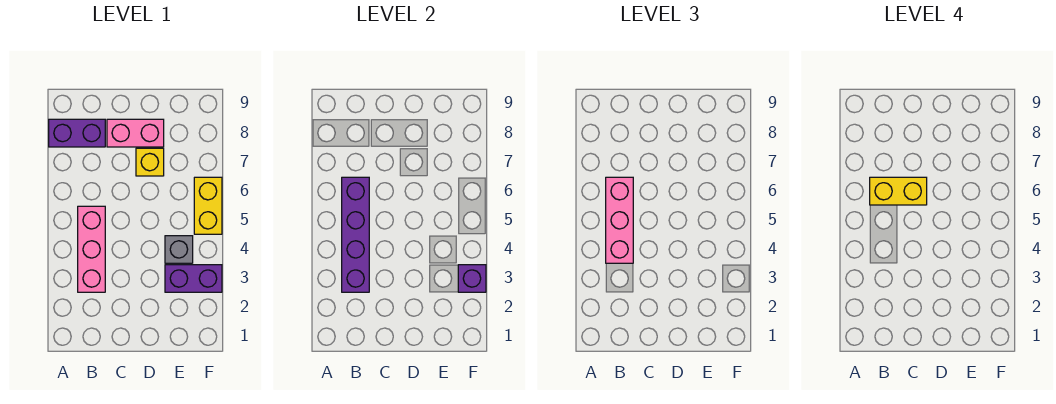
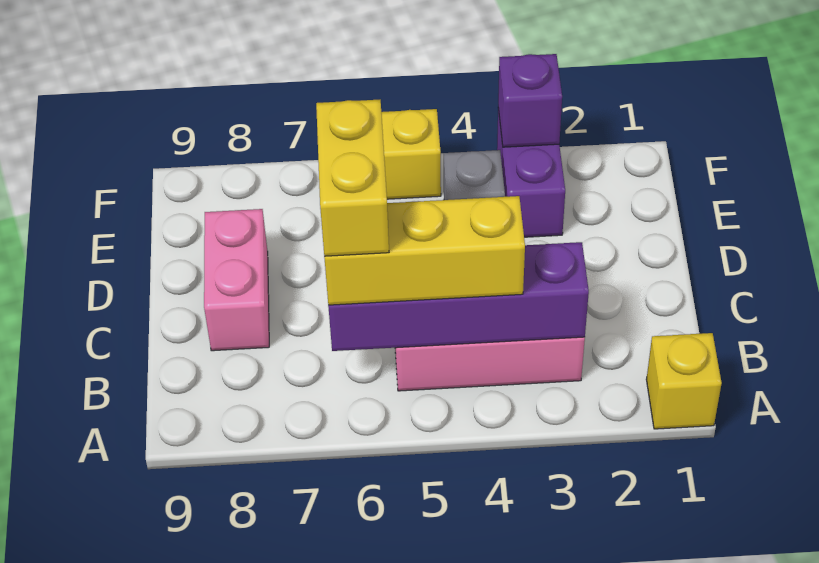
purple brick A8:B8 level 1 -> none
pink brick B4:B6 level 3 -> yellow brick B4:B6 level 3
yellow brick D7 level 1 -> yellow brick A1 level 1

